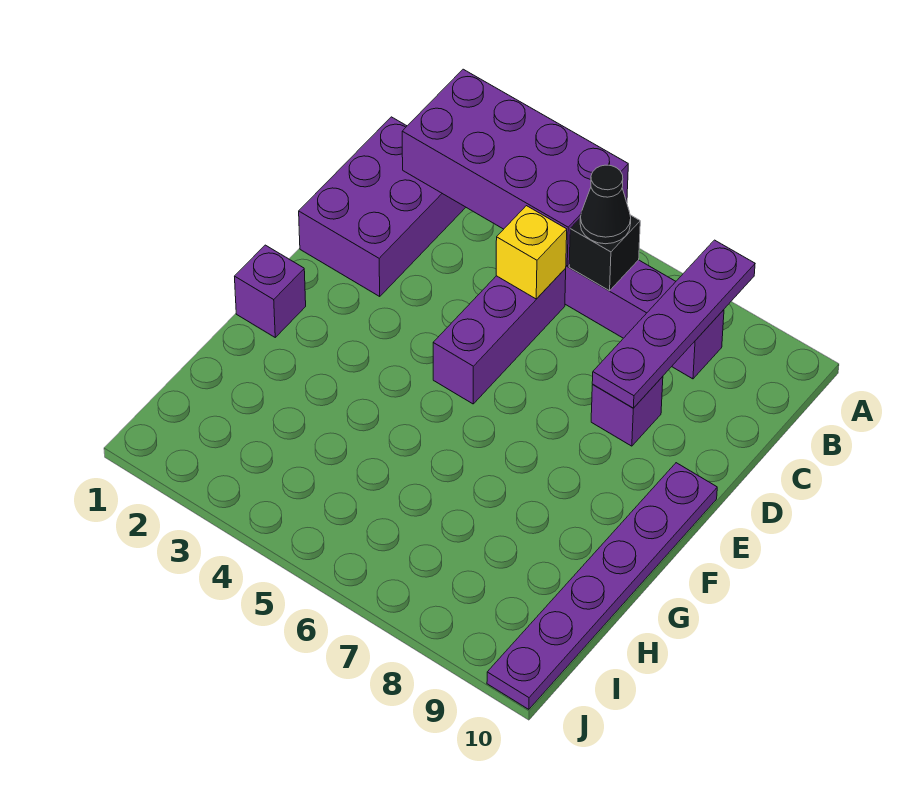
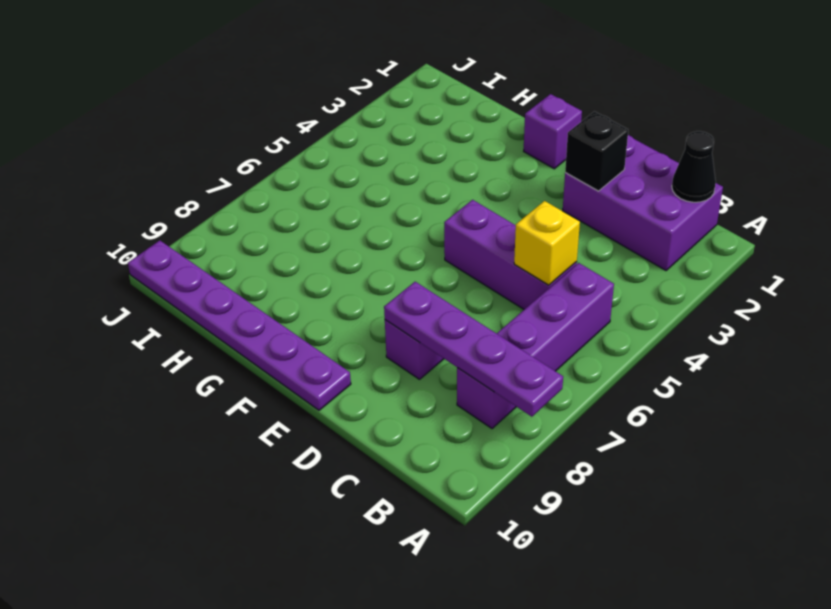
purple brick A2:B5 level 2 -> none
black brick B6 level 2 -> black brick D2 level 2
black cone B6 level 3 -> black cone B1 level 2

